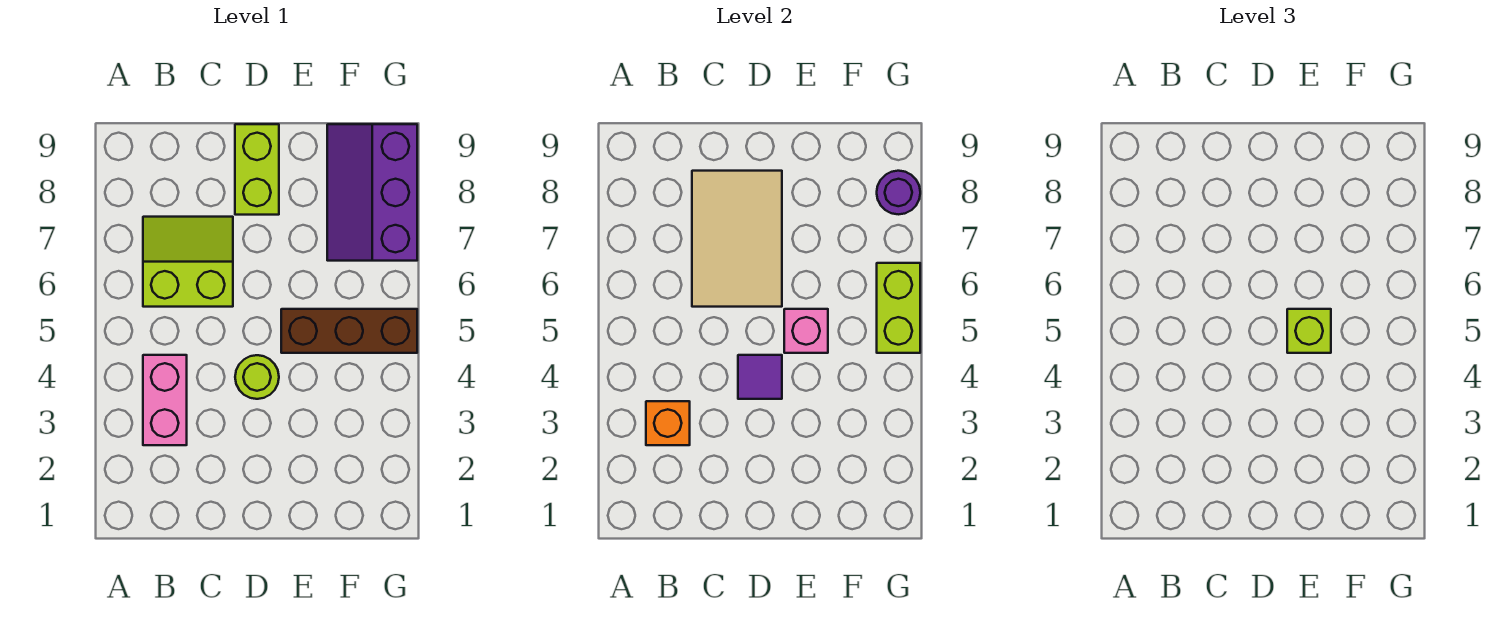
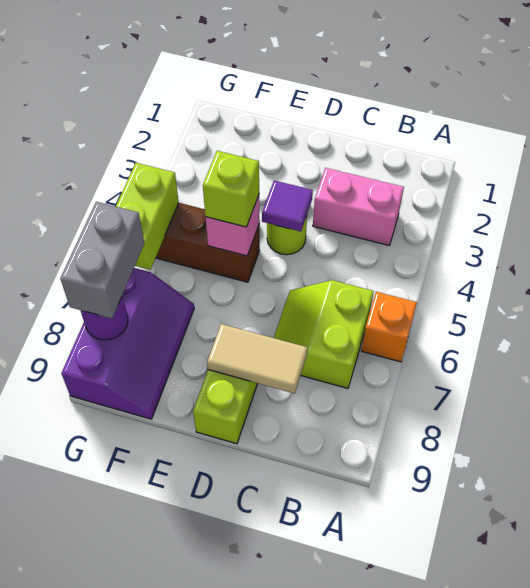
pink brick B3:B4 level 1 -> pink brick B3:C3 level 1
orange brick B3 level 2 -> orange brick A6 level 1
lime slope B6:C7 level 1 top 6 -> lime slope B6:C7 level 1 top B
tan tile C6:D8 level 2 -> tan tile C8:D8 level 2
none -> grey brick G7:G8 level 3

